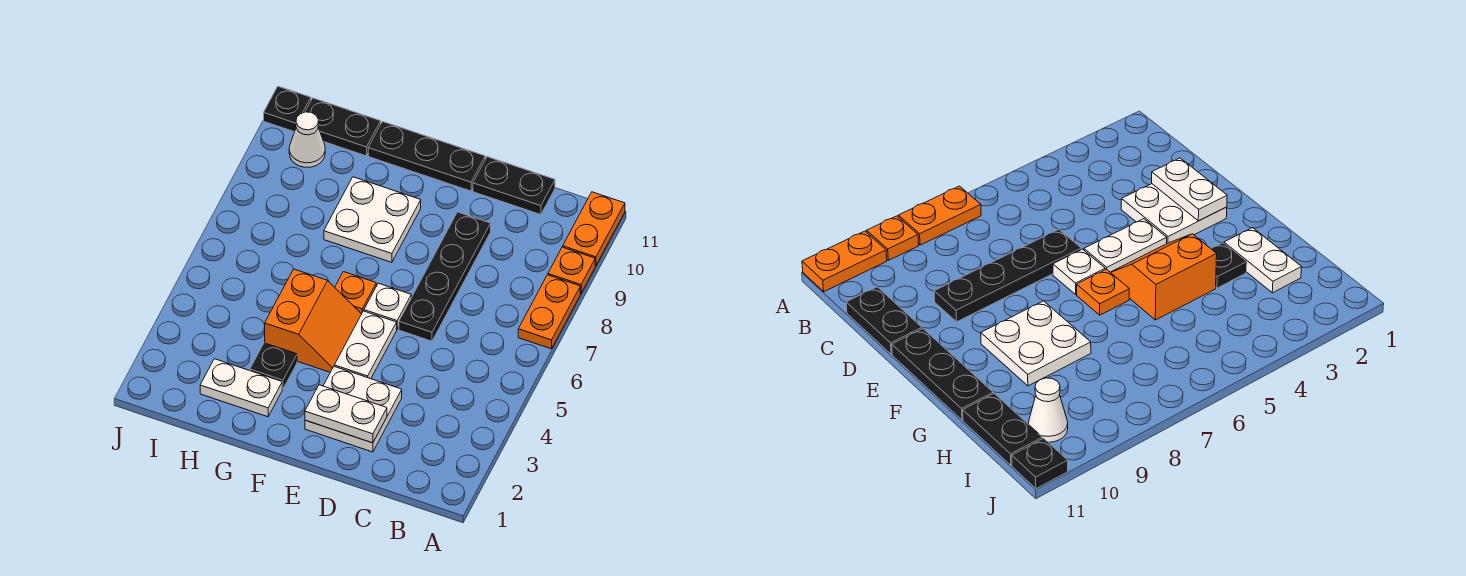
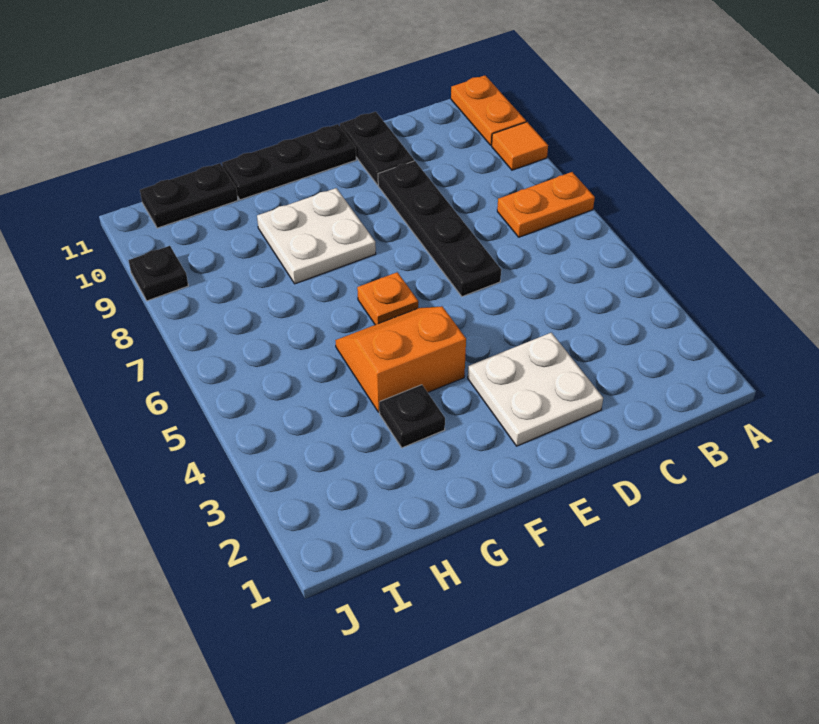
orange plate A7:A8 level 1 -> orange plate A7:B7 level 1
orange plate A9 level 1 -> orange tile A9 level 1
black plate C11:D11 level 1 -> black plate D10:D11 level 1
white plate D2:E2 level 2 -> none
white plate E4:E5 level 1 -> none
white plate E6 level 1 -> none
orange slope F4:G5 level 1 top G -> orange slope F4:G5 level 1 top 4
white plate G2:H2 level 1 -> none
white cone I10 level 1 -> none
black plate J11 level 1 -> black plate J9 level 1

